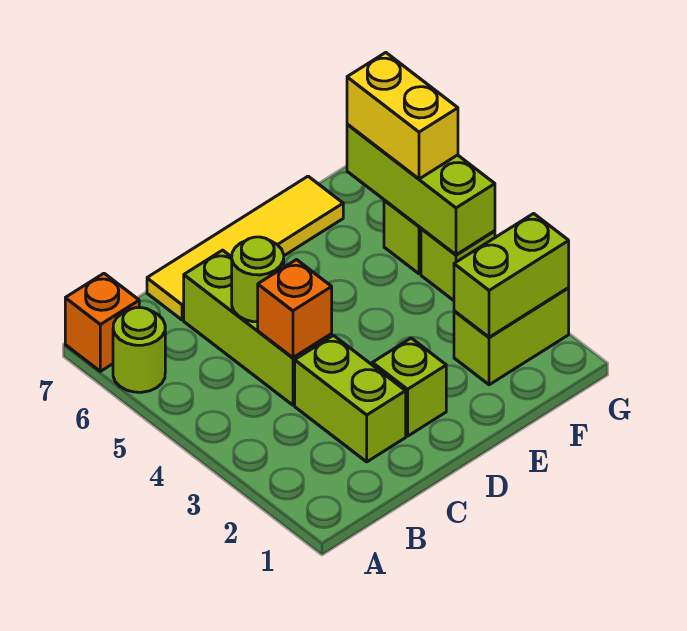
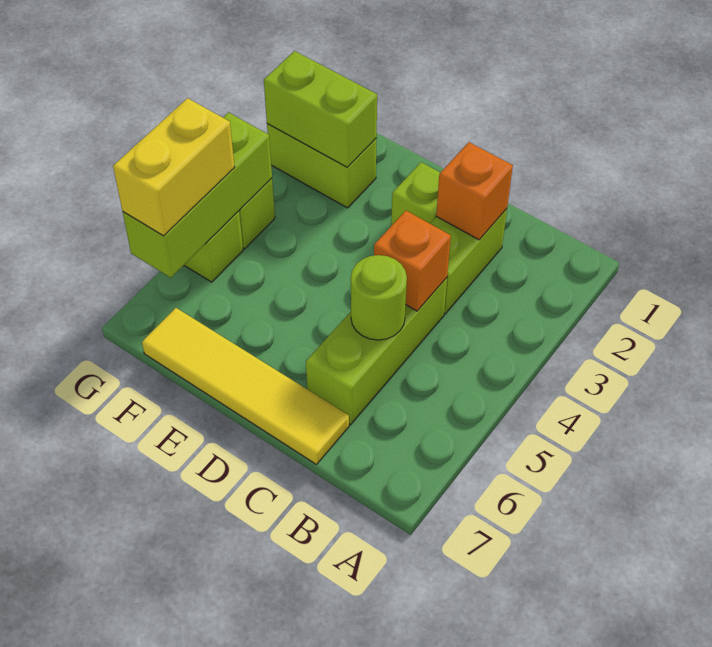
lime round brick A6 level 1 -> none
orange brick A7 level 1 -> orange brick C2 level 2

